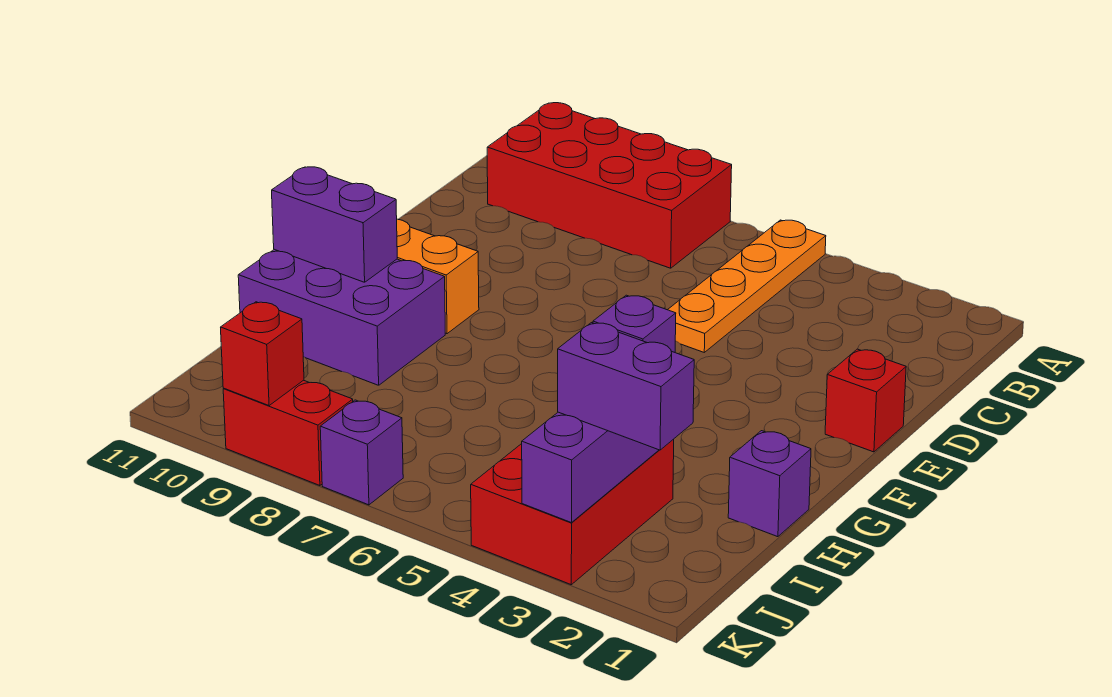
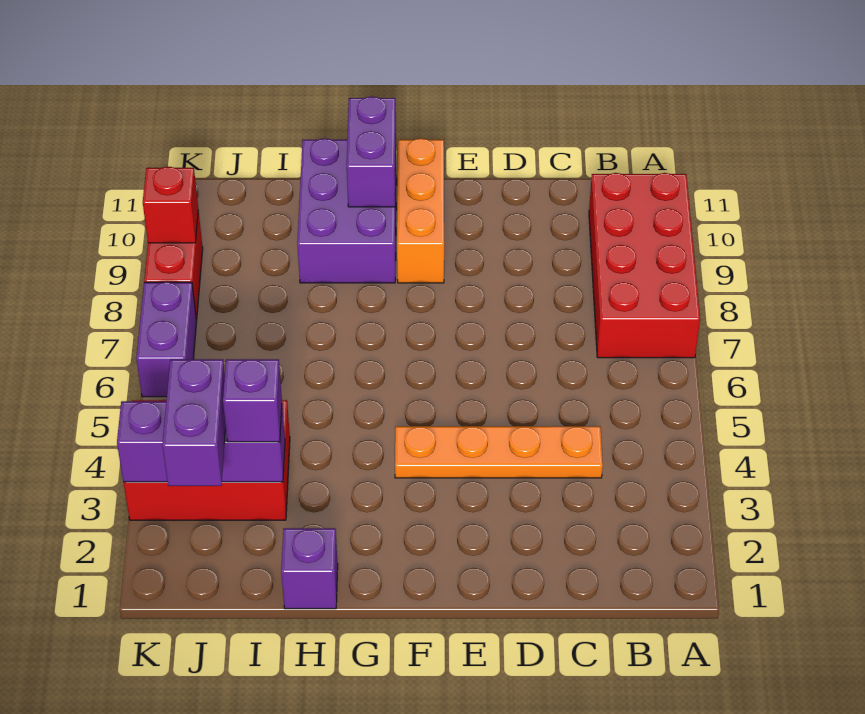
orange plate A5:D5 level 1 -> orange plate C4:F4 level 1
red brick E1 level 1 -> none
purple brick K7 level 1 -> purple brick K6:K7 level 1

